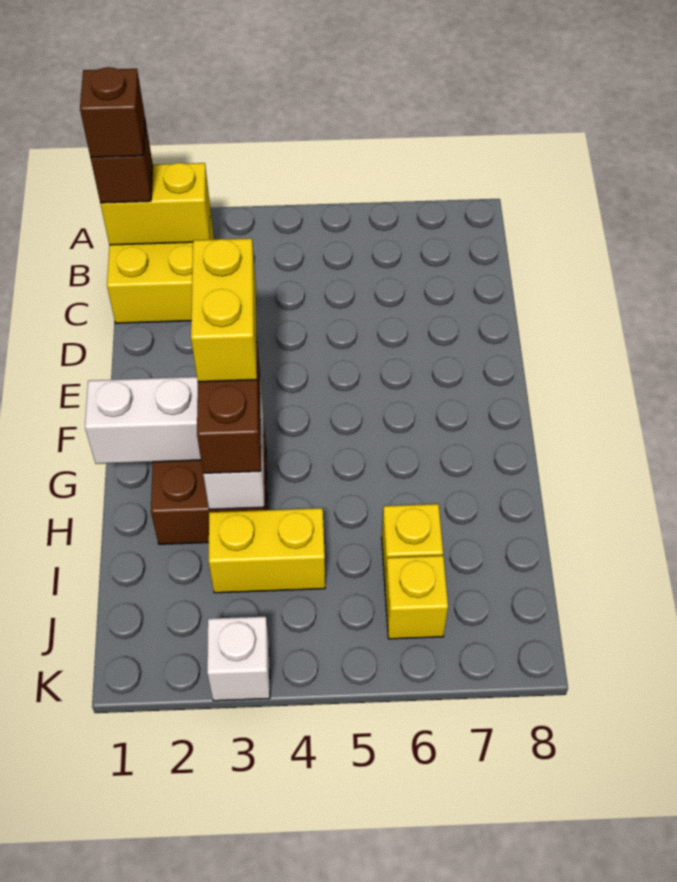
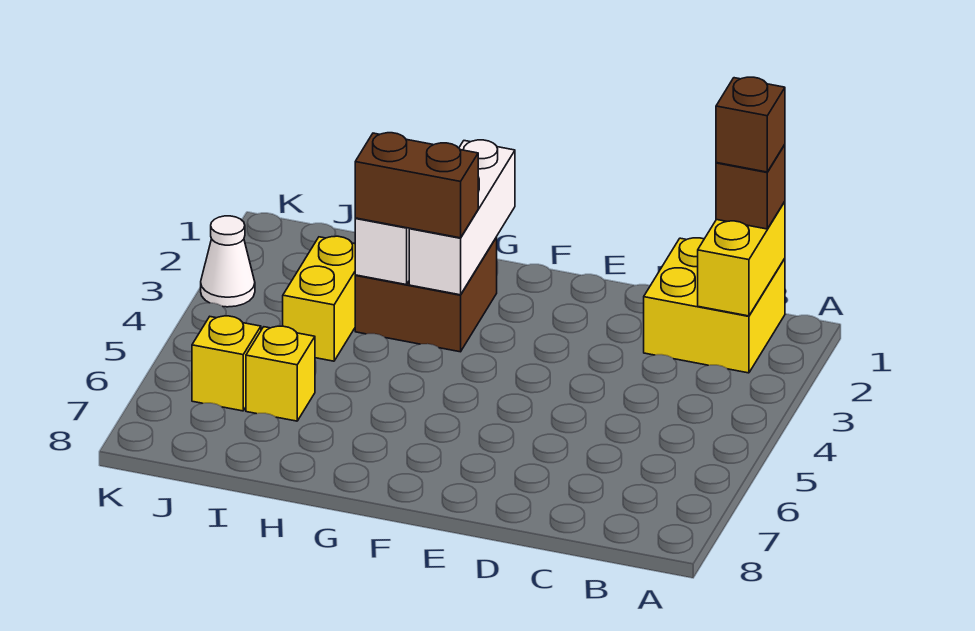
yellow brick F3:G3 level 4 -> none
white brick K3 level 1 -> white cone K3 level 1

